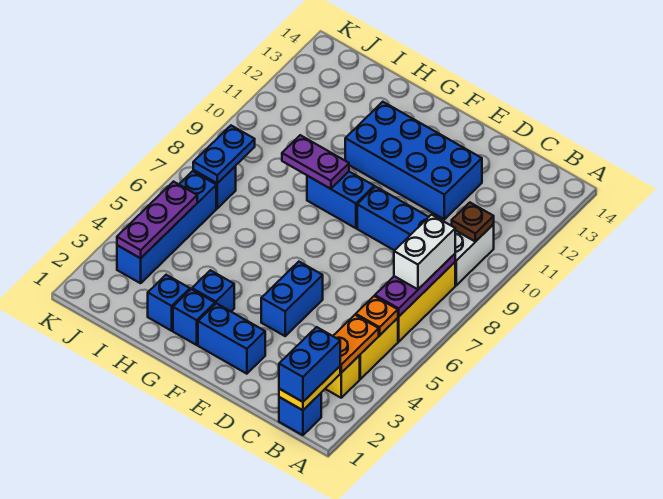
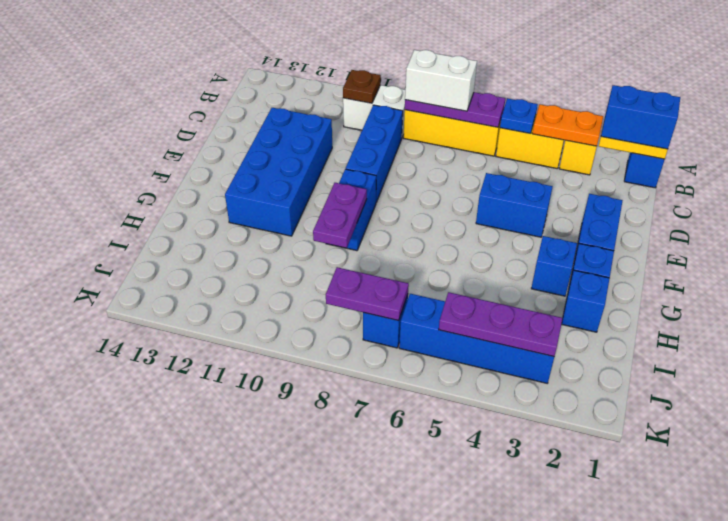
orange plate B5 level 2 -> blue plate B5 level 2
blue plate J7:J8 level 2 -> purple plate J7:J8 level 2

